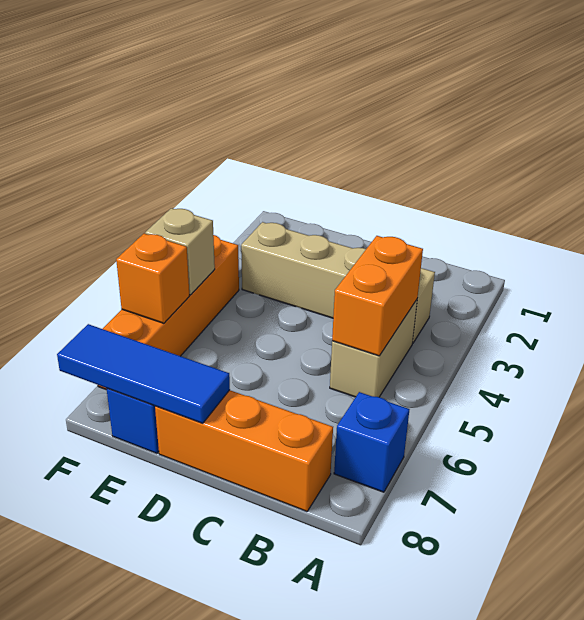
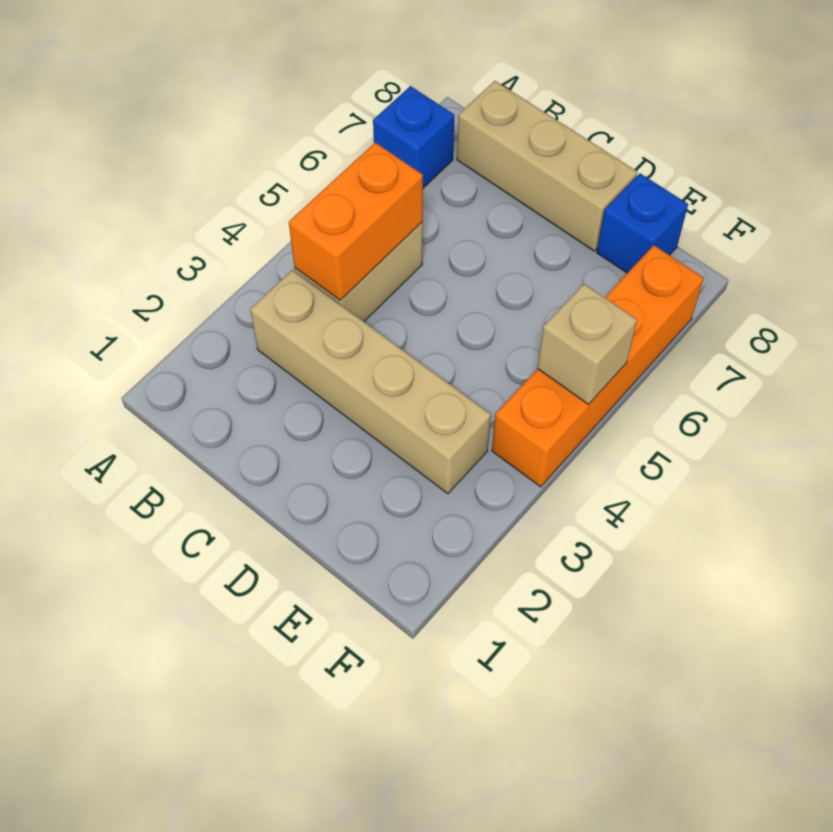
orange brick B8:D8 level 1 -> tan brick B8:D8 level 1
blue tile D8:F8 level 2 -> none
orange brick F6 level 2 -> none

